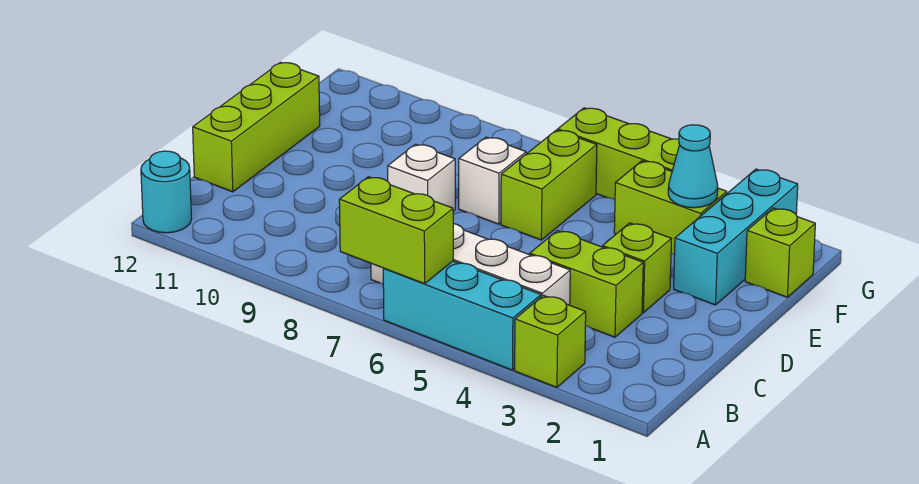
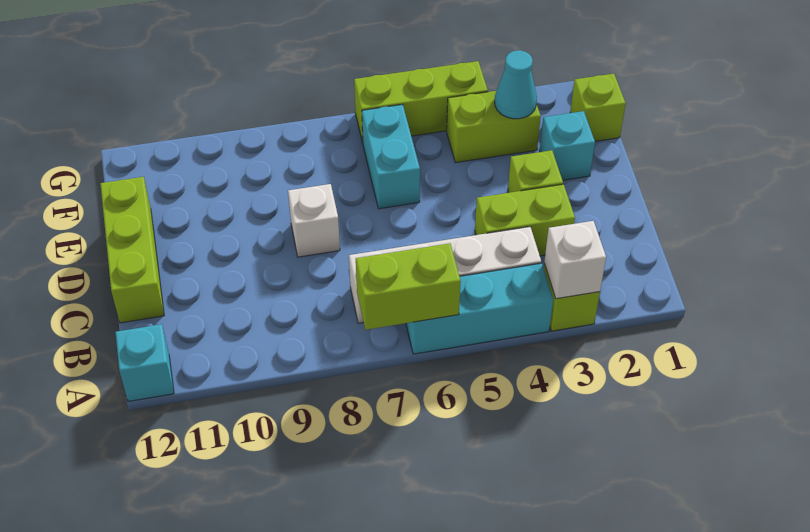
cyan round brick A12 level 1 -> cyan brick A12 level 1
cyan brick E2:G2 level 1 -> cyan brick E2 level 1
lime brick E6:F6 level 1 -> cyan brick E6:F6 level 1
white brick E7 level 1 -> white brick A3 level 2

